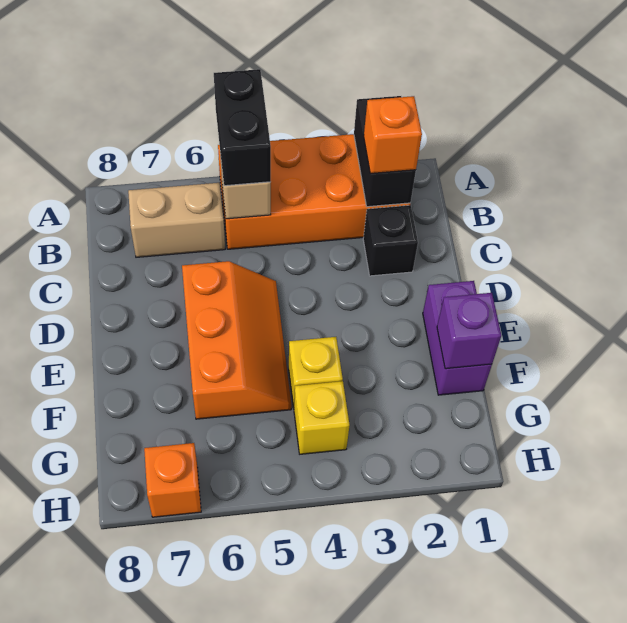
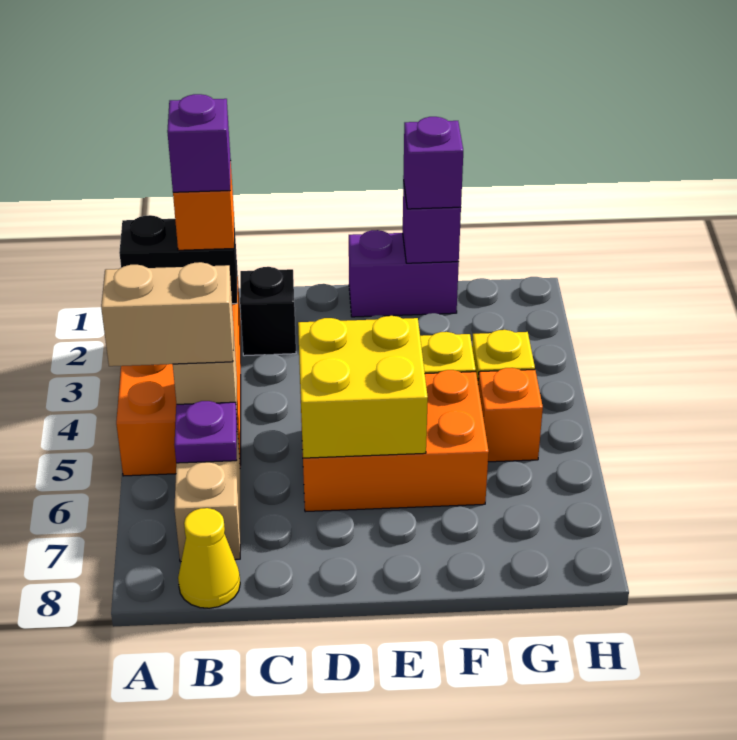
black brick A5:B5 level 3 -> tan brick A5:B5 level 3
none -> purple brick B2 level 4
none -> purple plate B6 level 2
none -> yellow cone B8 level 1
orange slope D5:F6 level 1 top 6 -> orange brick D5:F6 level 1
none -> yellow brick D5:E6 level 2
none -> purple brick F1 level 3
orange brick H7 level 1 -> orange brick G5 level 1

